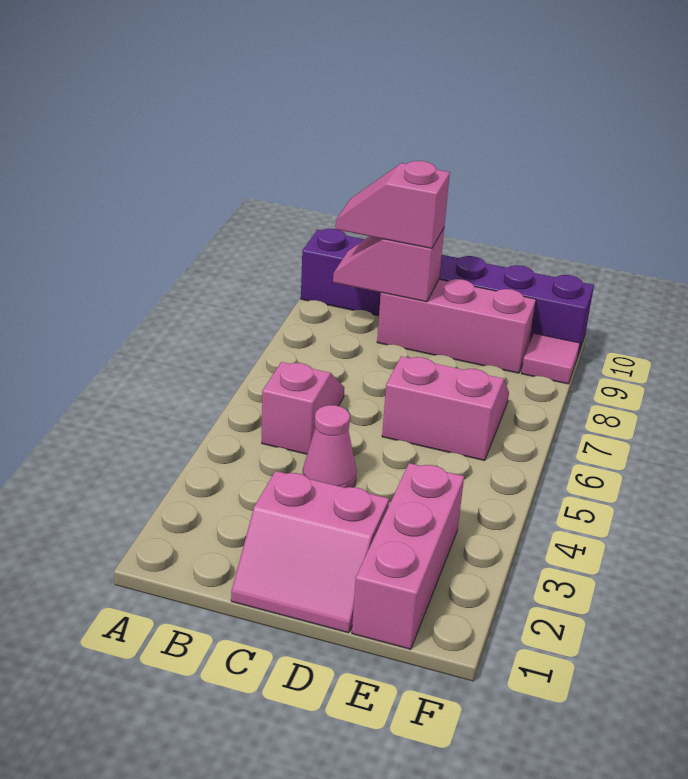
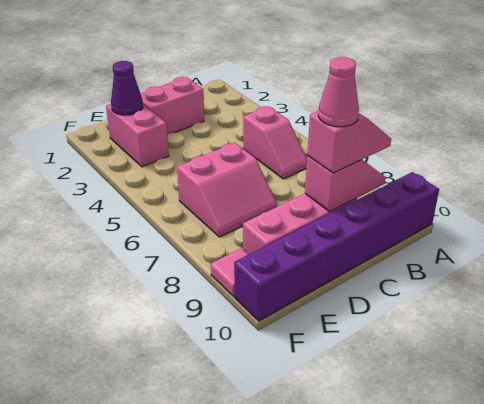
pink cone C4 level 1 -> pink cone C9 level 4
pink brick E1:E3 level 1 -> pink brick E2:E3 level 1
none -> purple cone E2 level 2

